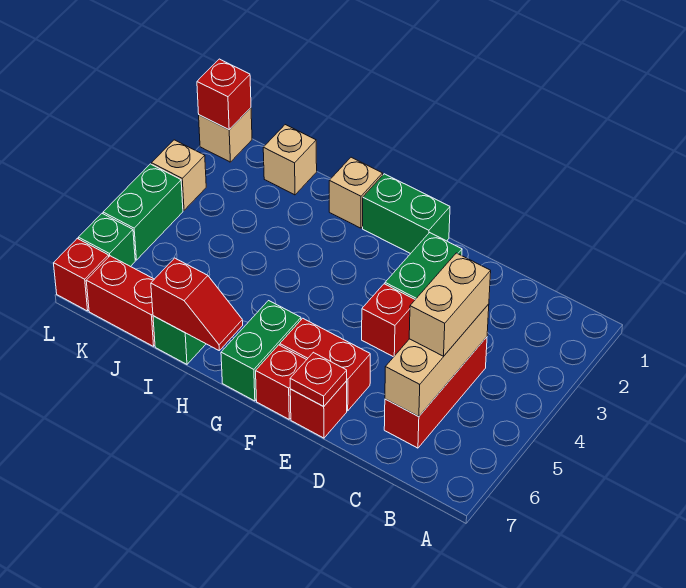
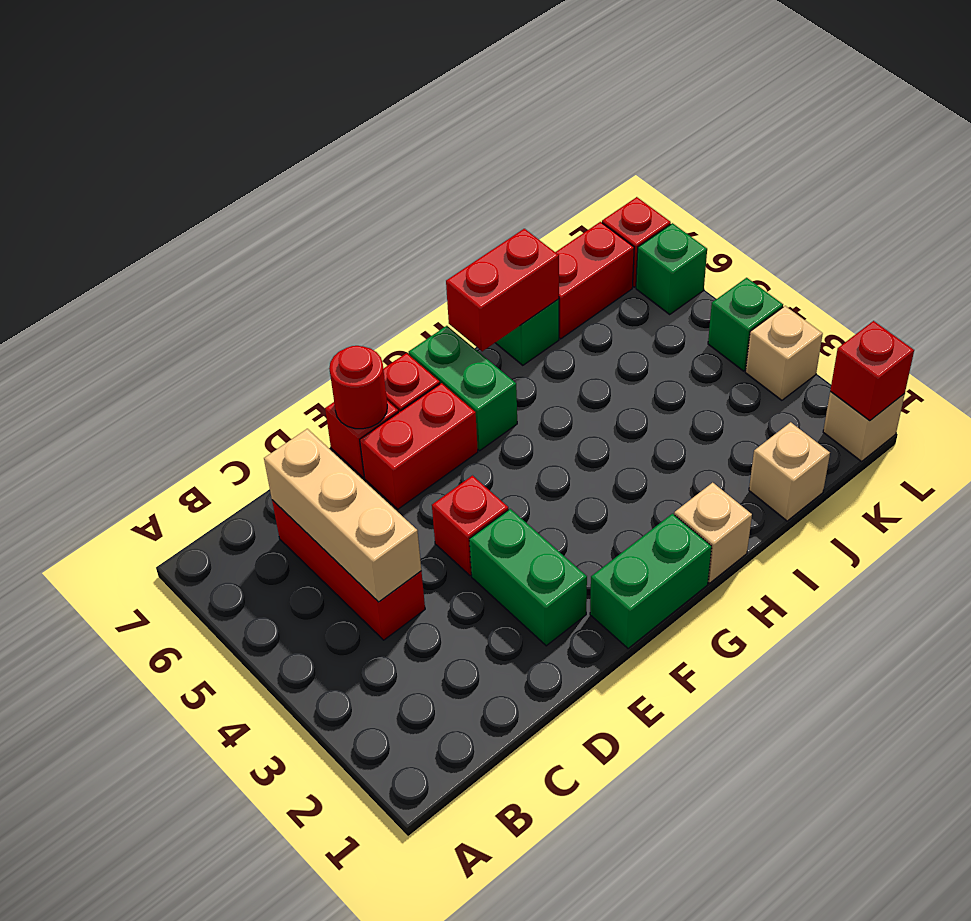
tan brick C4:C5 level 3 -> none
red plate E7 level 2 -> red round brick E7 level 2
red slope H7:I7 level 2 top I -> red brick H7:I7 level 2
green brick L4:L5 level 1 -> green brick L4 level 1

